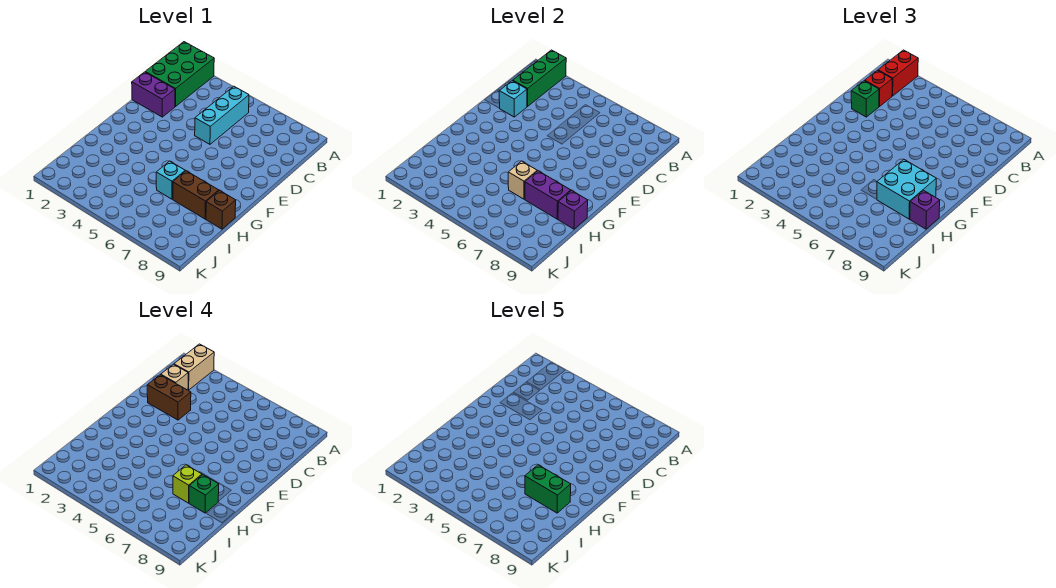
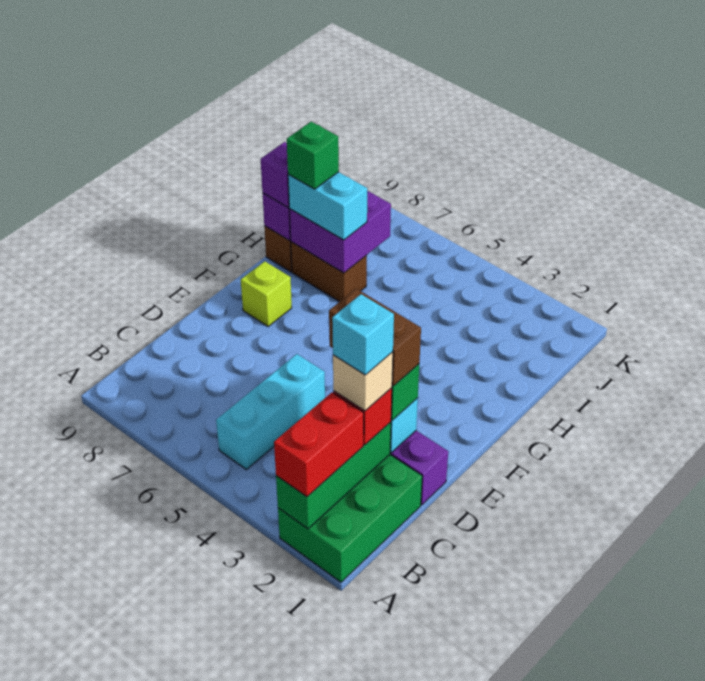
tan brick A2:B2 level 4 -> none
cyan brick G7:H8 level 3 -> cyan brick H7:H8 level 3
cyan brick H6 level 1 -> cyan brick C2 level 5
tan brick H6 level 2 -> none
purple brick H7:H8 level 2 -> purple brick H7:I8 level 2
lime brick H7 level 4 -> lime brick F8 level 1
green brick H7:H8 level 5 -> none

